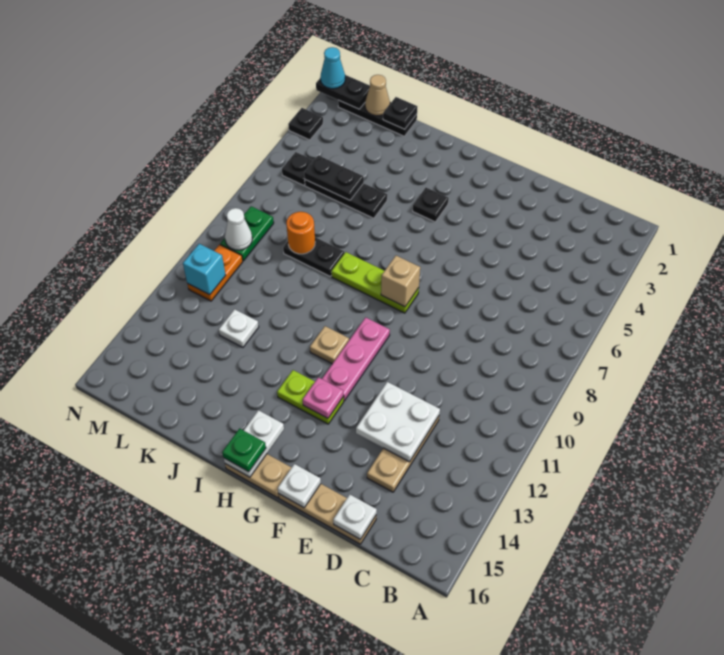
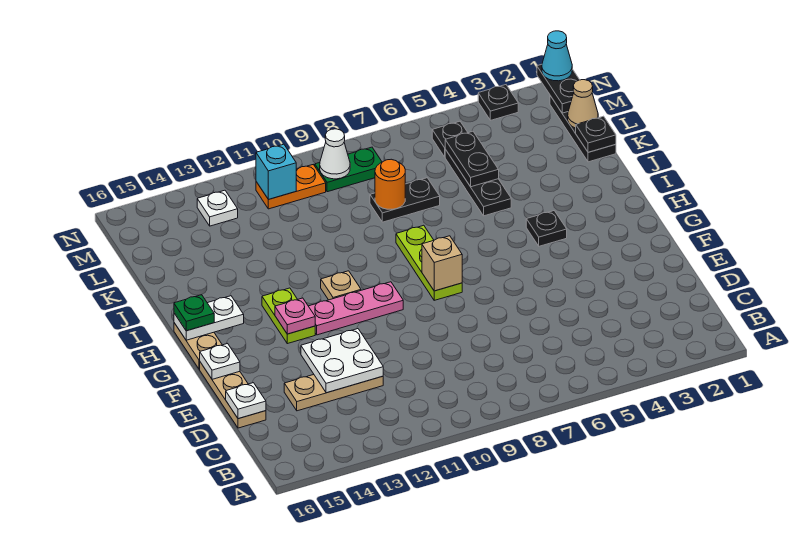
black plate J8:K8 level 1 -> black plate K7:K8 level 1
white plate K12 level 1 -> white plate M13 level 1

